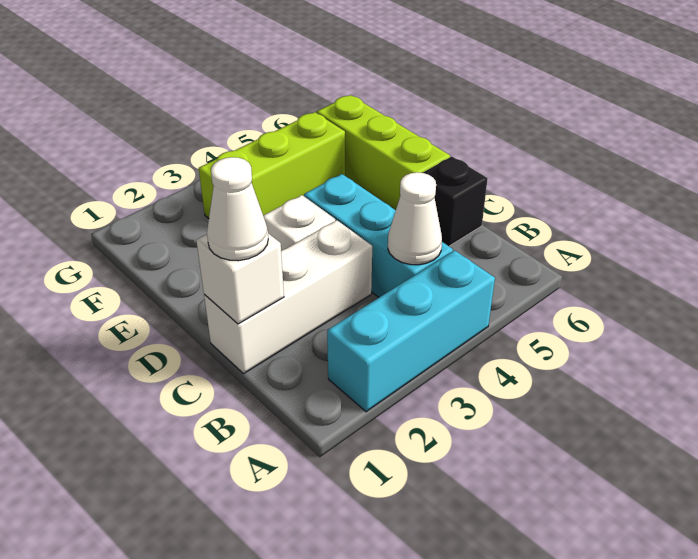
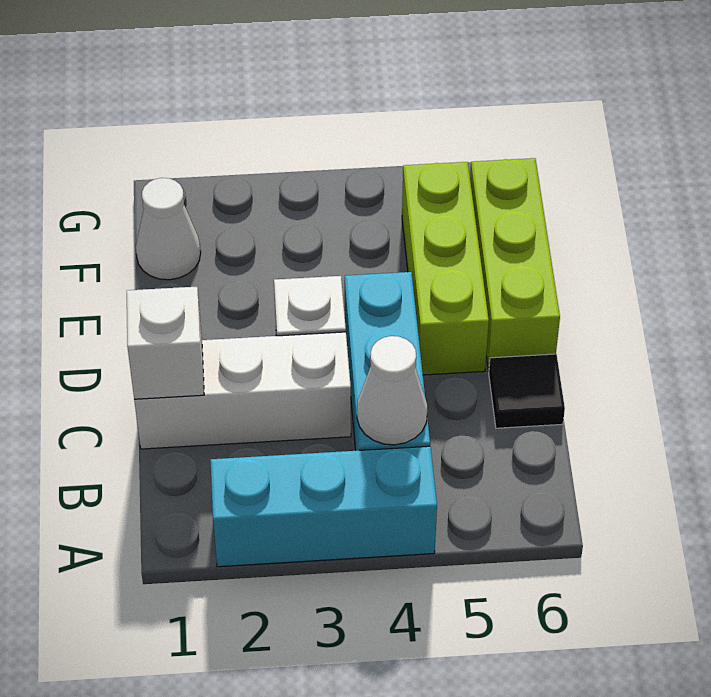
white cone C1 level 3 -> white cone F1 level 1
black brick C6 level 1 -> black tile C6 level 1
lime brick F3:F5 level 1 -> lime brick D5:F5 level 1

